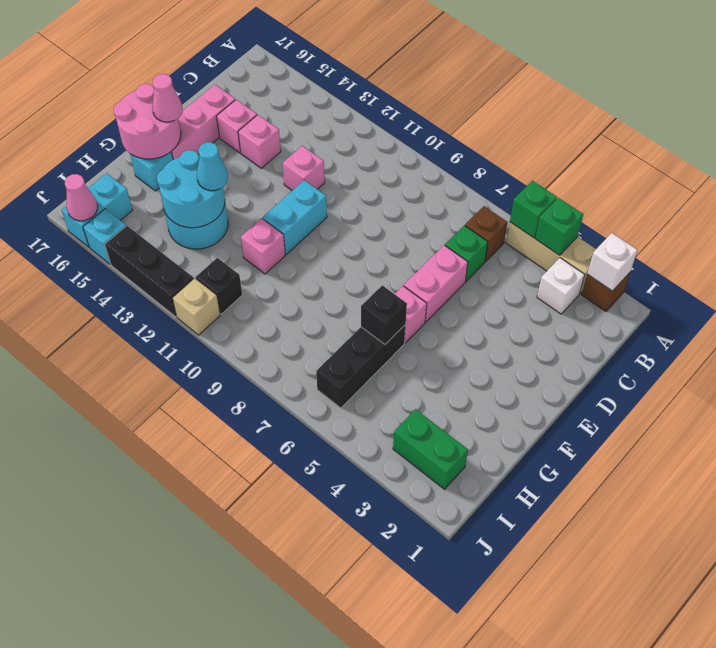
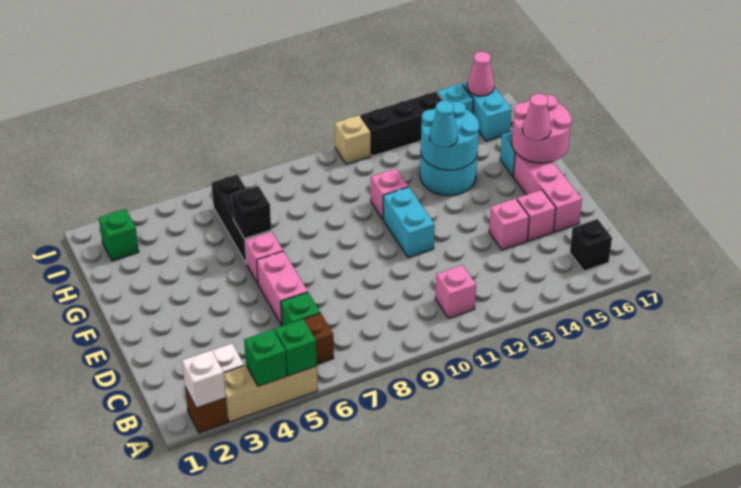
pink brick D12 level 1 -> pink brick B11 level 1
green brick I2:I3 level 1 -> green brick I2 level 1
black brick I11 level 1 -> black brick B16 level 1

